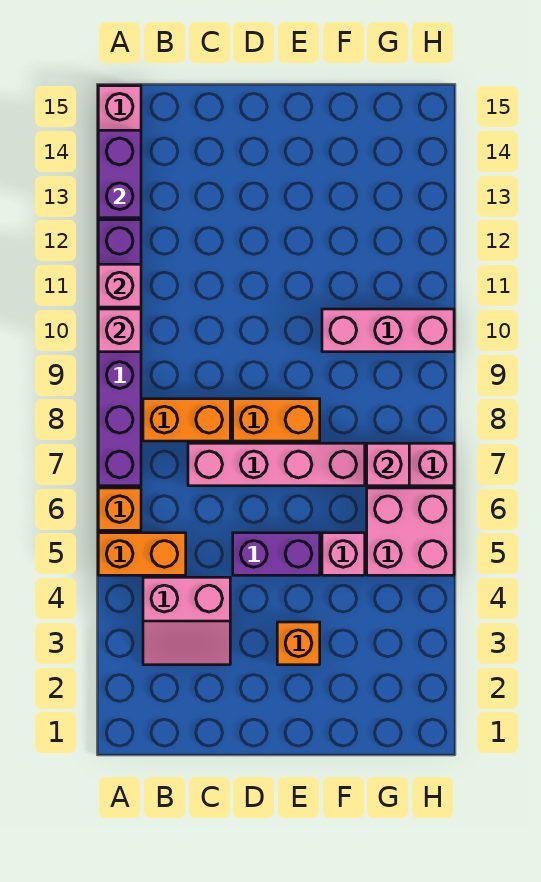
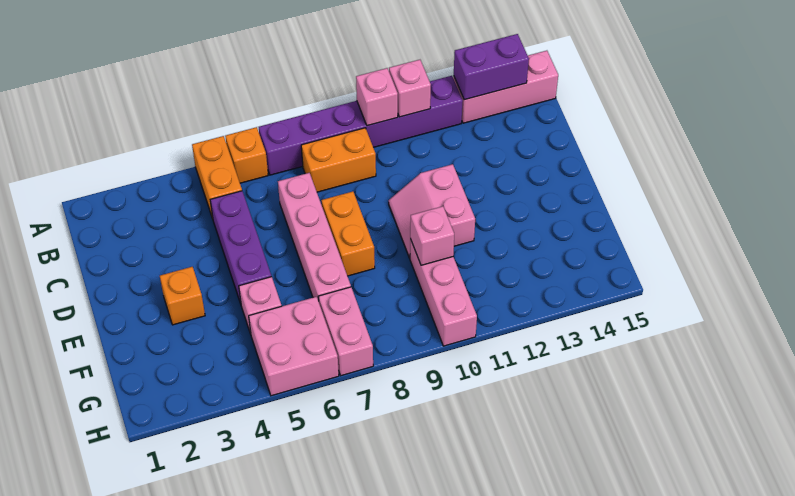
pink slope B3:C4 level 1 top 4 -> pink slope D10:E11 level 1 top 11
orange brick B8:C8 level 1 -> orange brick B8:B9 level 1
purple brick D5:E5 level 1 -> purple brick C5:E5 level 1
pink brick G7 level 2 -> pink brick F10 level 2

